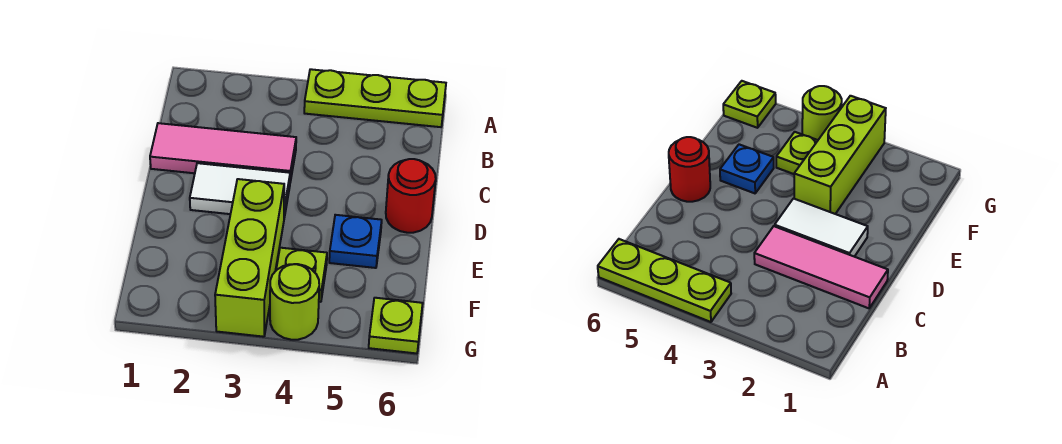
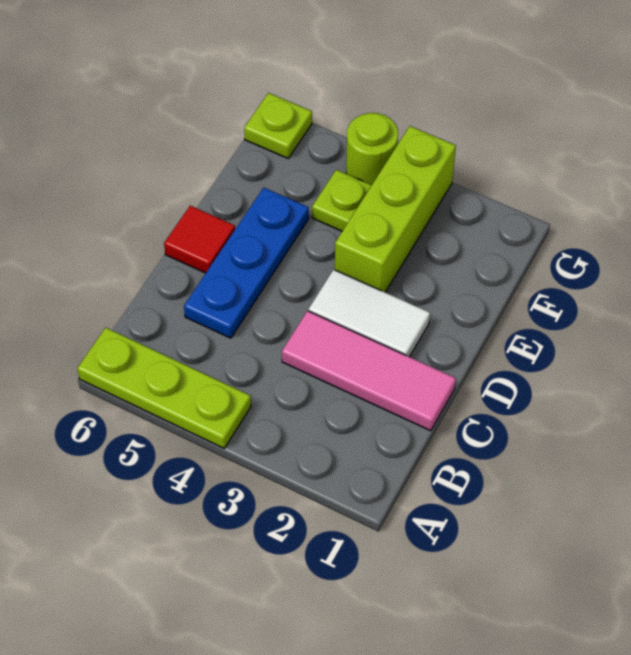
red round brick D6 level 1 -> red tile D6 level 1
blue plate E5 level 1 -> blue plate C5:E5 level 1

